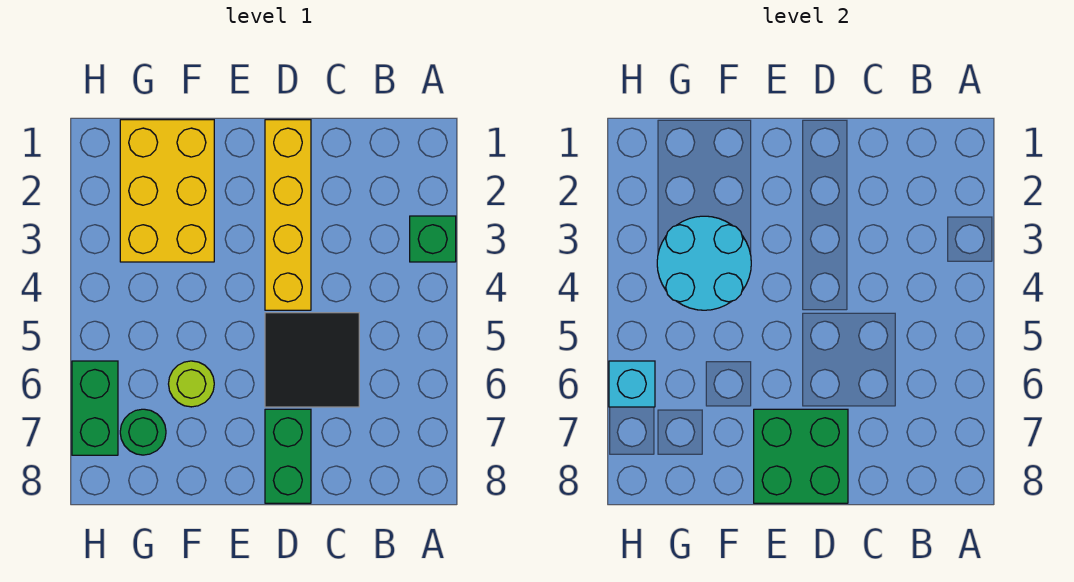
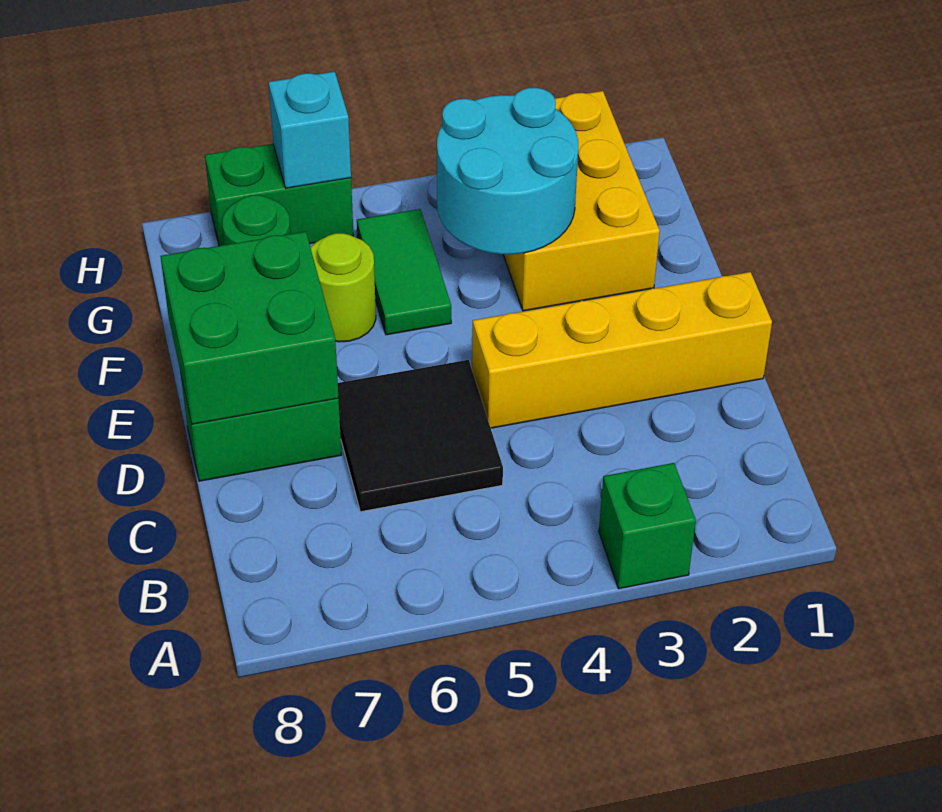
yellow brick F1:G3 level 1 -> yellow brick F2:H3 level 1
none -> green tile F5:G5 level 1

